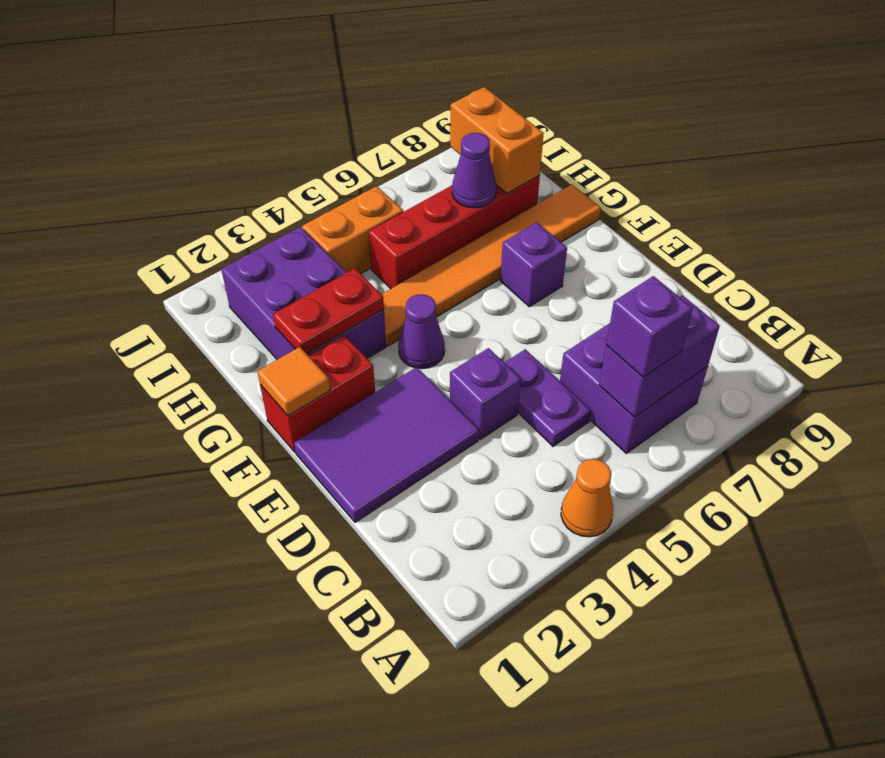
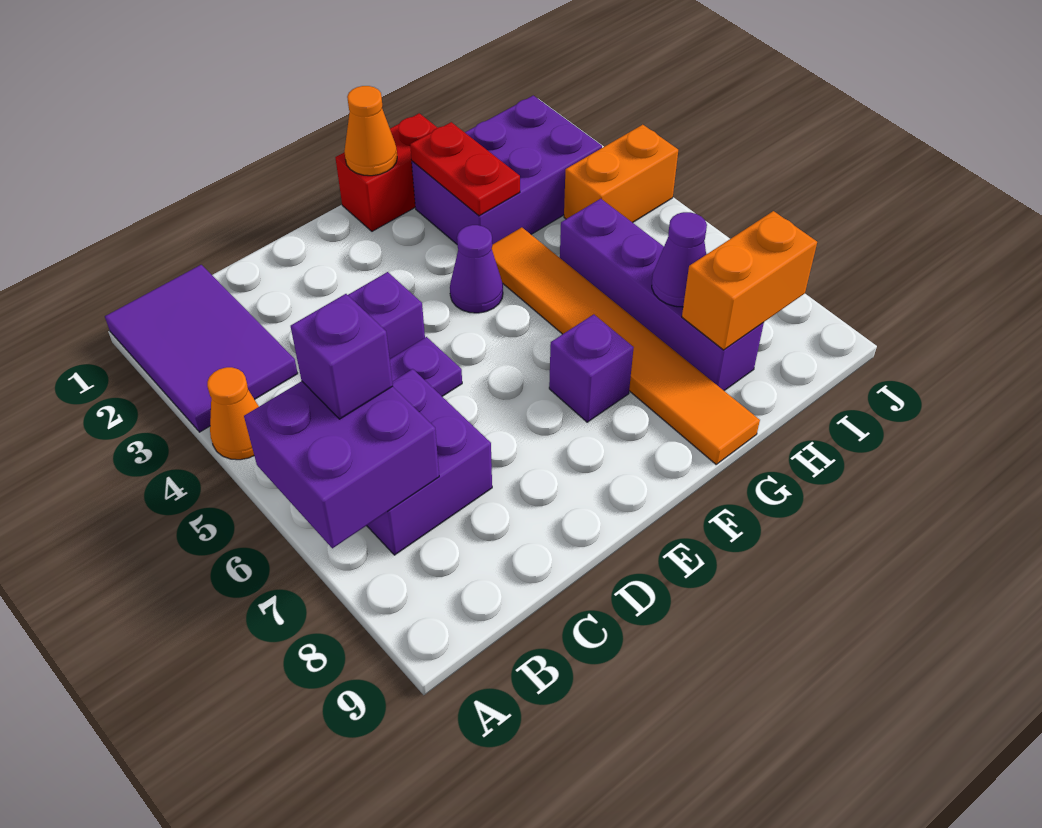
purple brick B6:B7 level 2 -> purple brick A6:B7 level 2
purple tile D1:E3 level 1 -> purple tile A1:B3 level 1
red brick F1:F2 level 1 -> red brick F1:G1 level 1
orange tile F1 level 2 -> orange cone F1 level 2
red brick H5:H8 level 1 -> purple brick H5:H8 level 1
orange brick I4:I5 level 1 -> orange brick I4:J4 level 1

